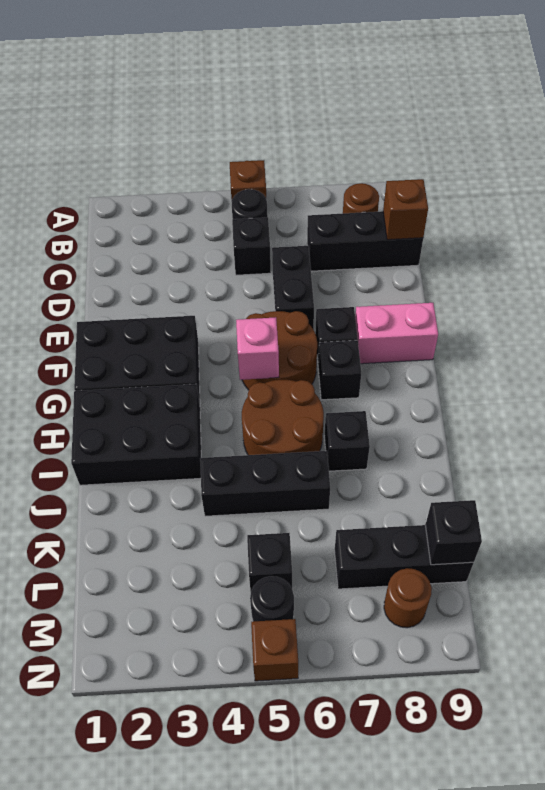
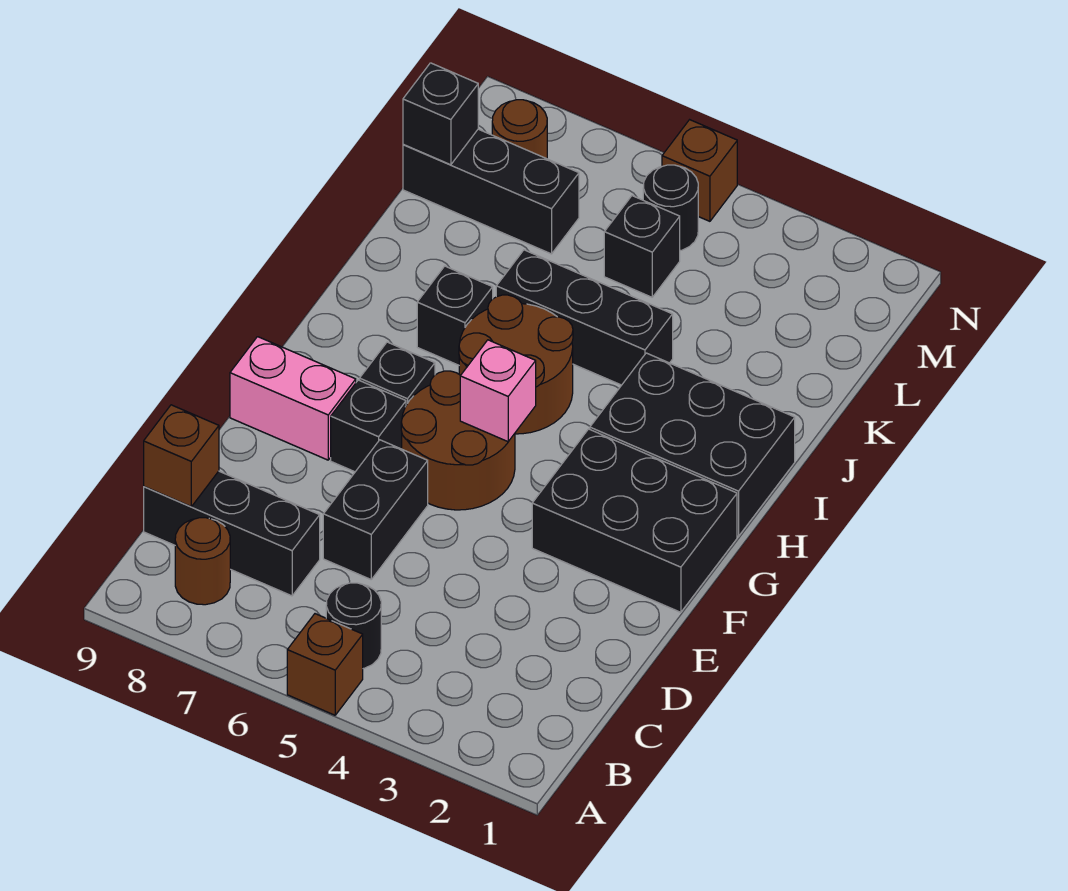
black brick C5 level 1 -> none

